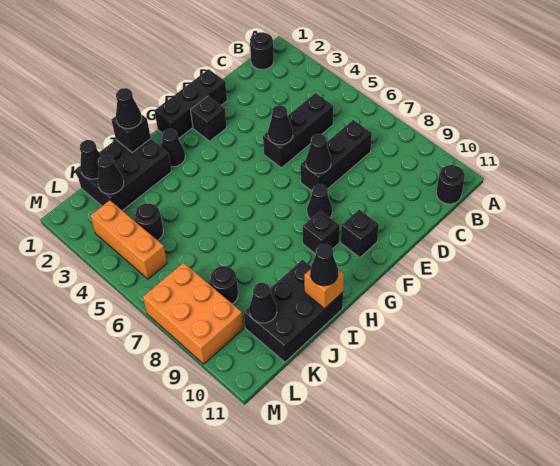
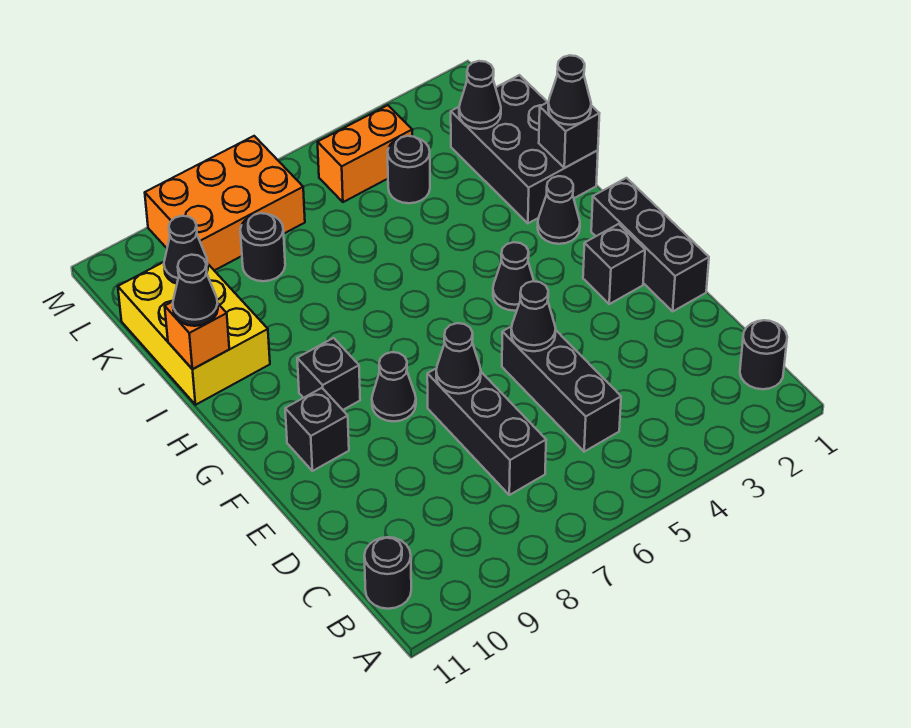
black brick I10:K11 level 1 -> yellow brick I10:K11 level 1
black cone K1 level 2 -> black cone G4 level 1
orange brick L3:L5 level 1 -> orange brick L4:L5 level 1

